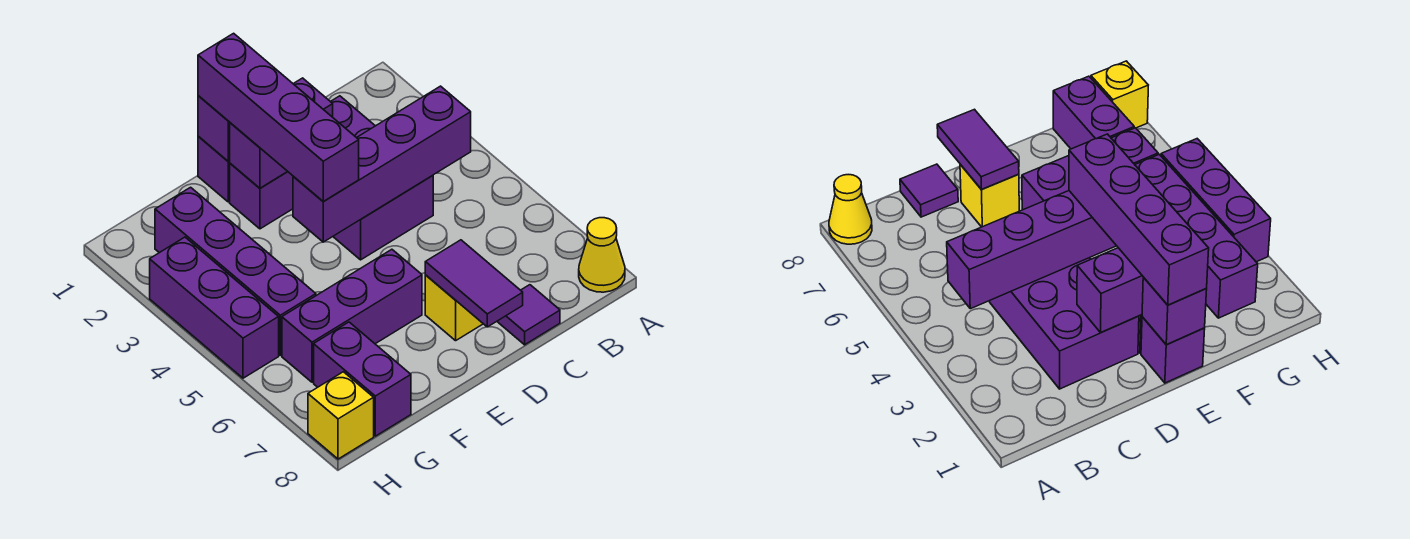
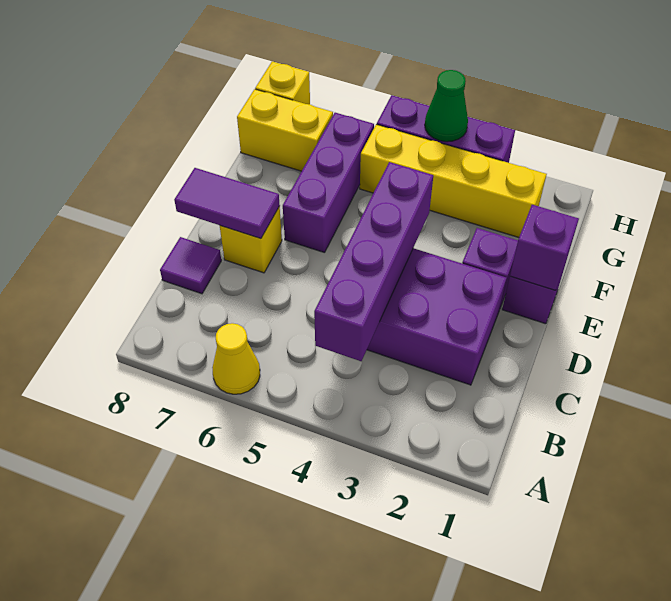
yellow cone A8 level 1 -> yellow cone A6 level 1
purple brick D2:E2 level 2 -> none
purple brick E1:E4 level 3 -> none
purple brick G2:G5 level 1 -> yellow brick G2:G5 level 1
purple brick G7:G8 level 1 -> yellow brick G7:G8 level 1
none -> green cone H4 level 2

